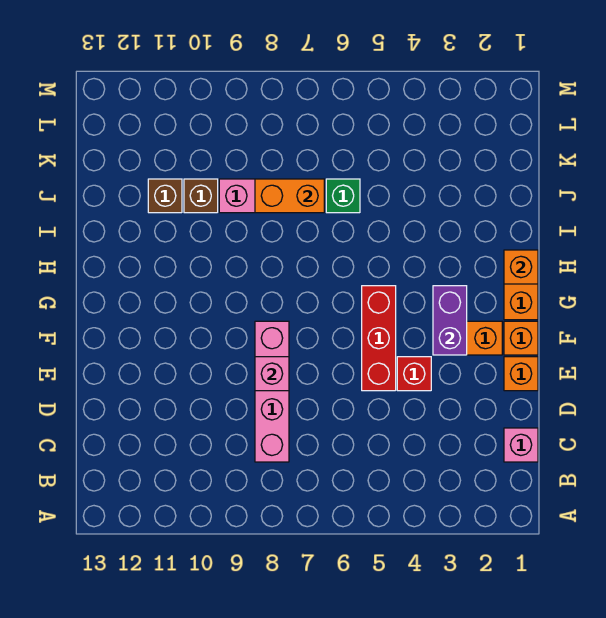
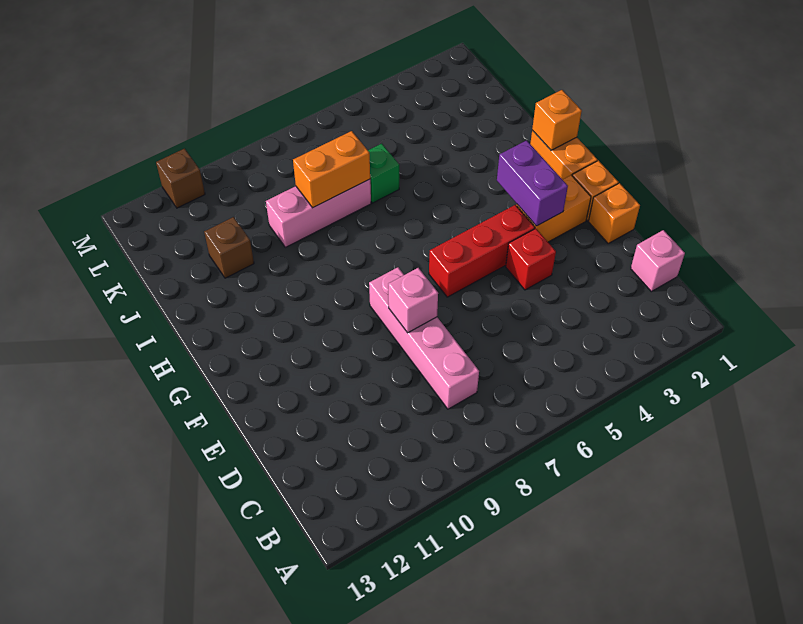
red brick E5:G5 level 1 -> red brick F4:F6 level 1
brown brick J10 level 1 -> brown brick M11 level 1

